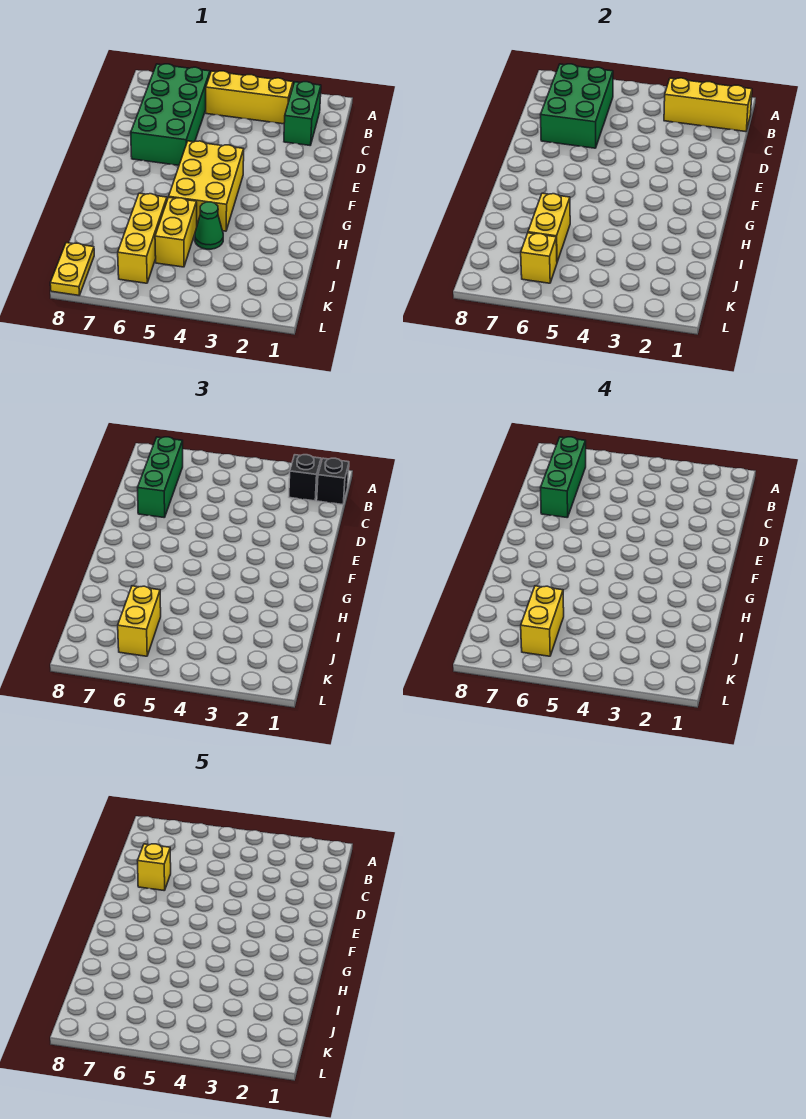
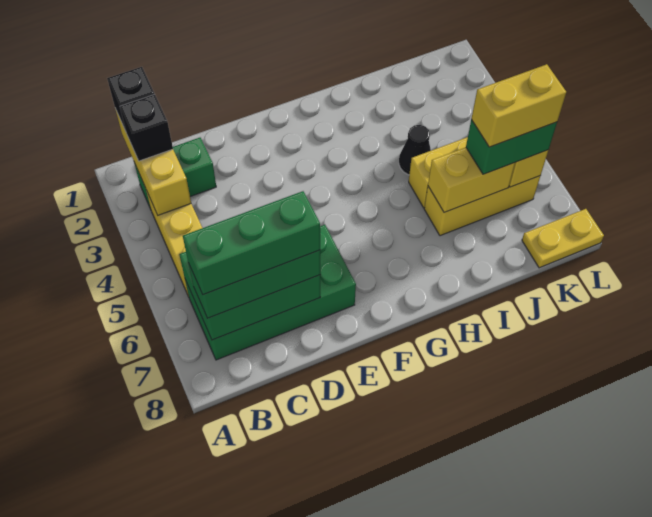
yellow brick D7 level 5 -> none
yellow brick F4:H5 level 1 -> none
green cone I4 level 1 -> black cone I4 level 1
yellow brick J6:K6 level 3 -> green brick J6:K6 level 3

